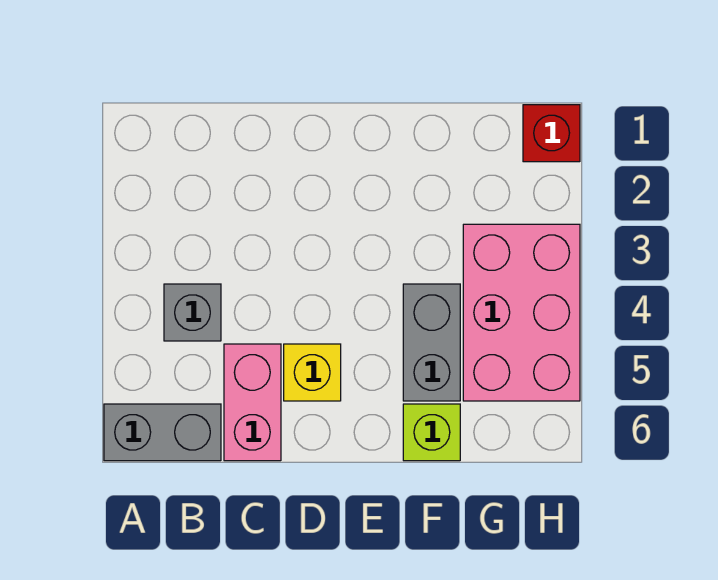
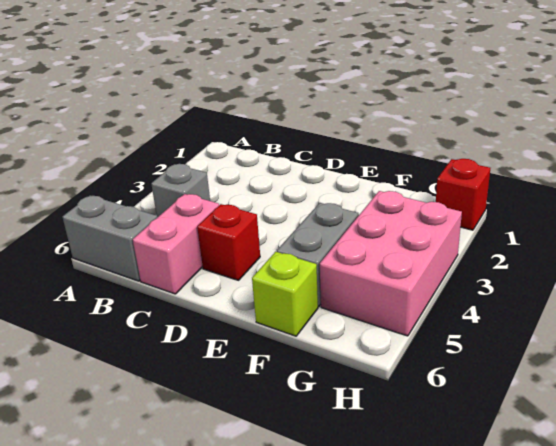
yellow brick D5 level 1 -> red brick D5 level 1

